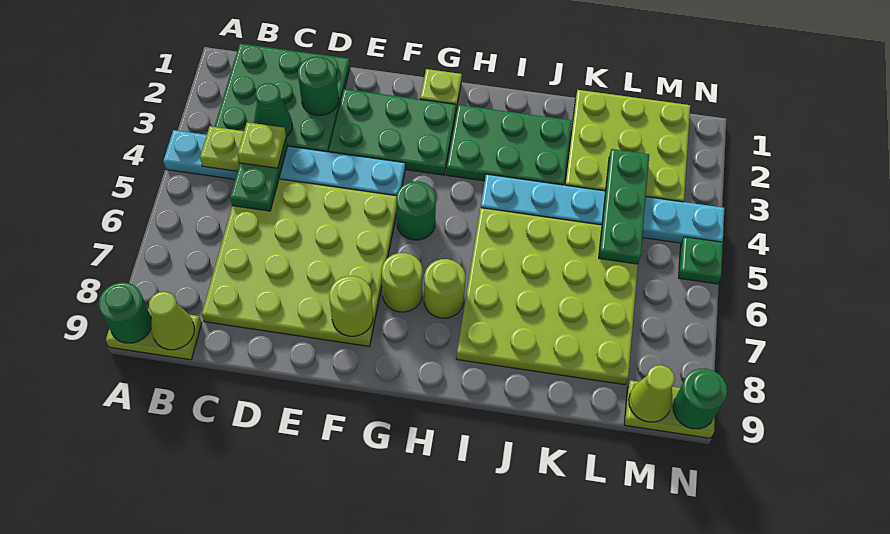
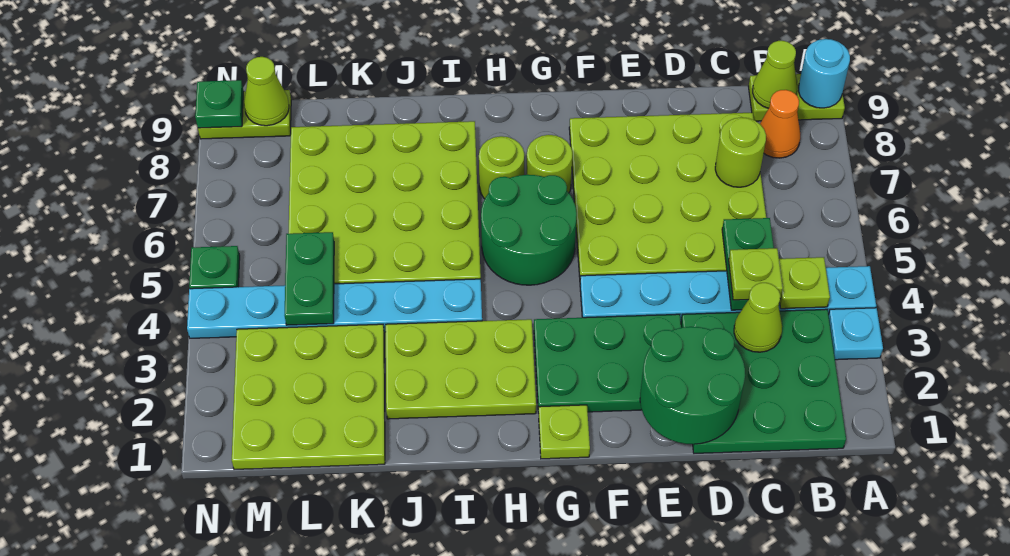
none -> cyan plate A3 level 1
green round brick A9 level 2 -> cyan round brick A9 level 2
none -> orange cone B8 level 1
green cone C3 level 2 -> lime cone C3 level 2
green round brick D2 level 2 -> green round brick D1:E2 level 2
lime round brick F8 level 2 -> lime round brick C7 level 2
green round brick G5 level 1 -> green round brick G5:H6 level 1
green plate H2:J3 level 1 -> lime plate H2:J3 level 1
green plate L3:L5 level 2 -> green plate L4:L5 level 2
green round brick N9 level 2 -> green plate N9 level 2

